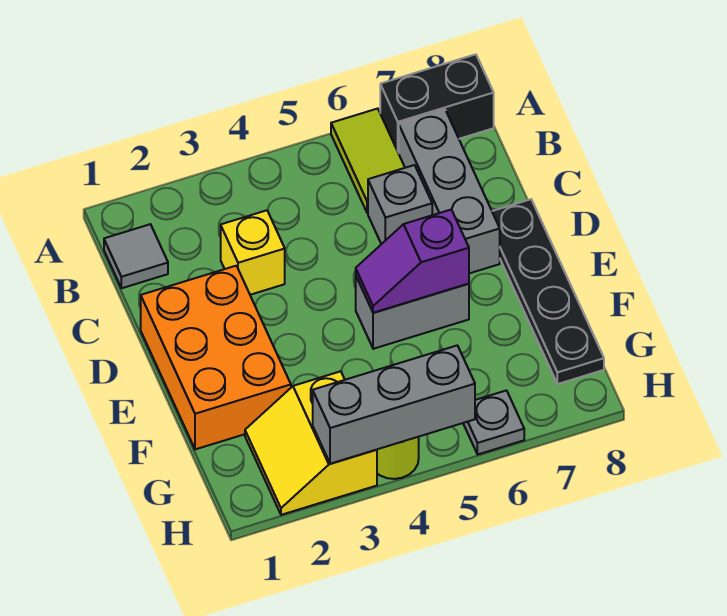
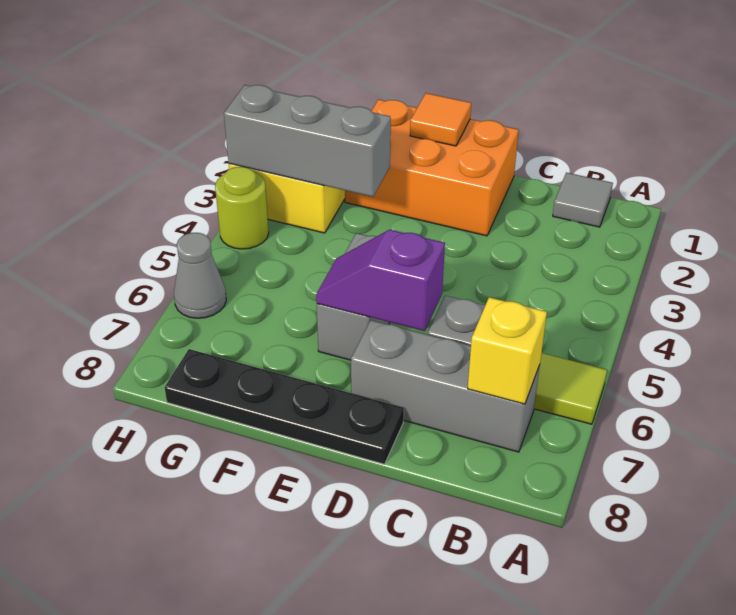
black brick A7:A8 level 1 -> none
yellow brick C3 level 1 -> yellow brick B7 level 2
none -> orange tile E1 level 2
purple slope E5:E6 level 2 top 6 -> purple slope D6:E6 level 2 top D
grey brick H3:H5 level 2 -> grey brick F3:H3 level 2
grey plate H6 level 1 -> grey cone H6 level 1

